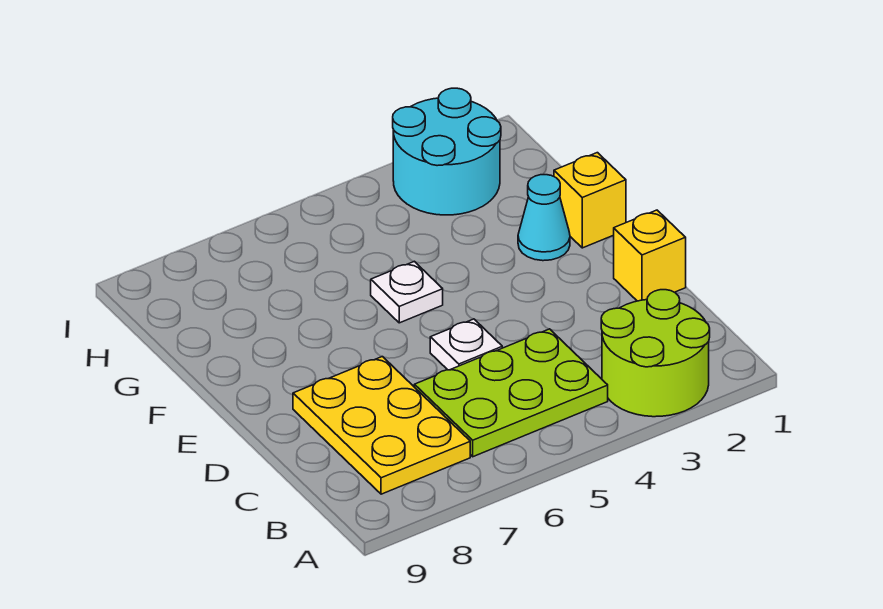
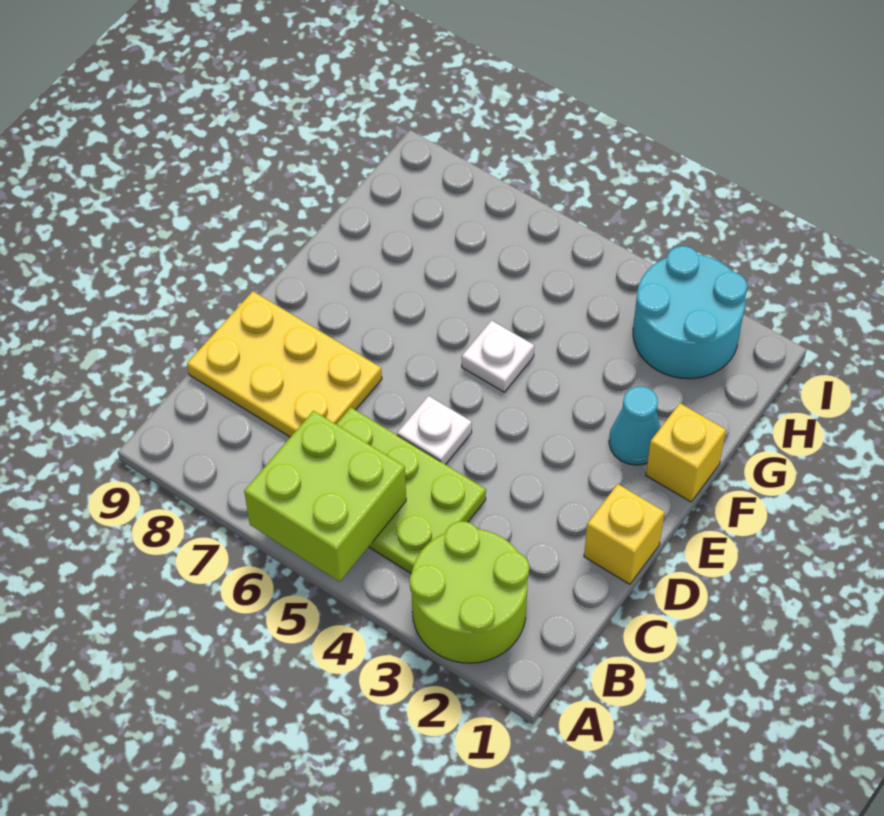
none -> lime brick A5:B6 level 2
yellow plate B7:D8 level 1 -> yellow plate C7:D9 level 1

